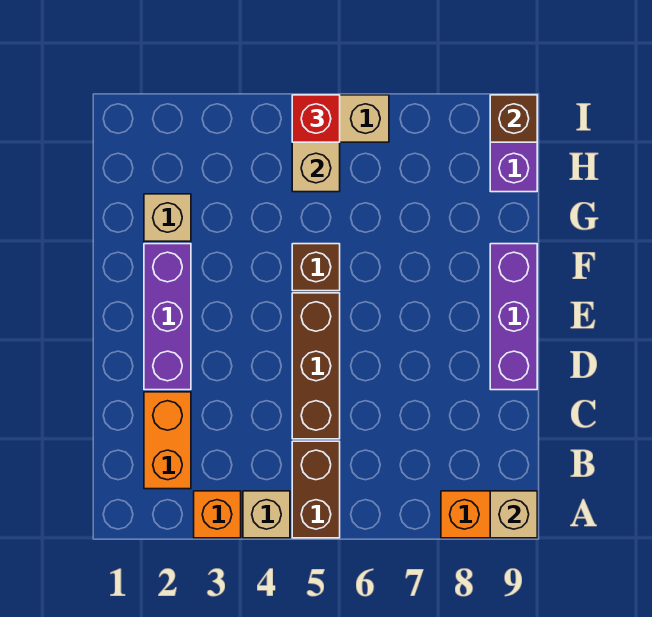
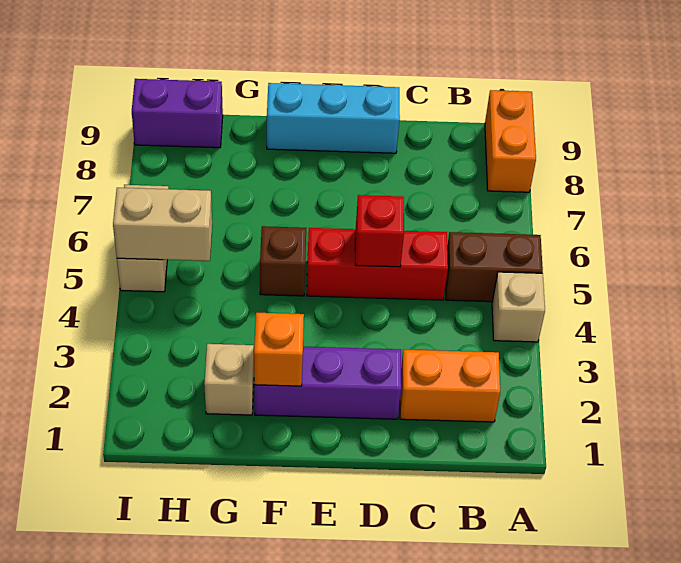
orange brick A3 level 1 -> orange brick F2 level 2
tan brick A9 level 2 -> none
brown brick C5:E5 level 1 -> red brick C5:E5 level 1
purple brick D9:F9 level 1 -> cyan brick D9:F9 level 1
red brick I5 level 3 -> red brick D5 level 2
brown brick I9 level 2 -> none

